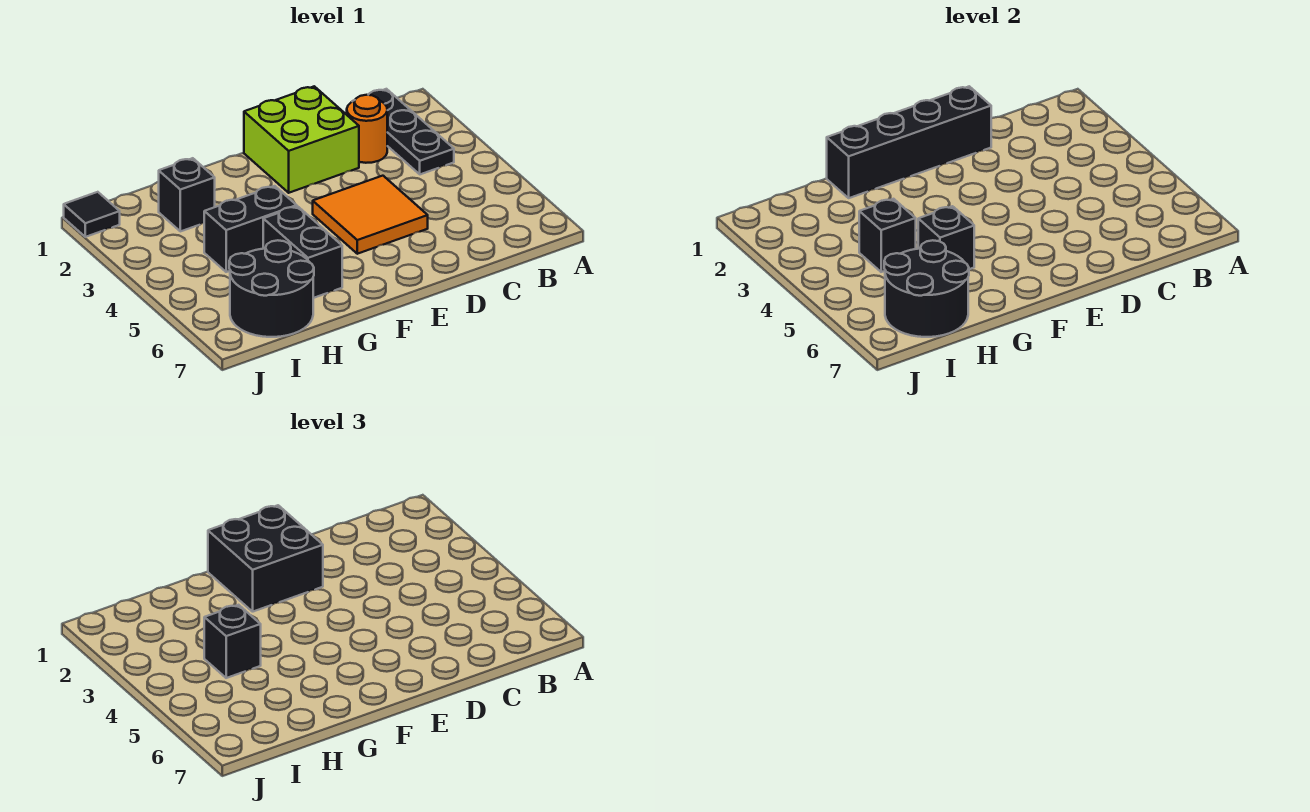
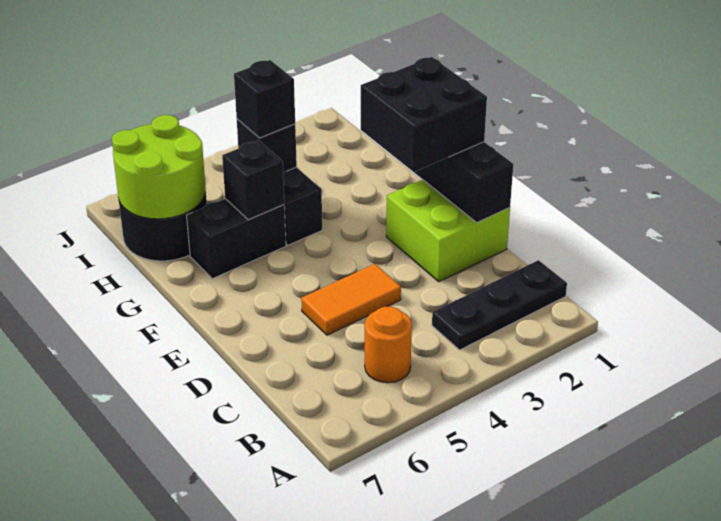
orange round brick C2 level 1 -> orange round brick B5 level 1
orange tile D4:E5 level 1 -> orange tile D4:D5 level 1
black brick H2 level 1 -> none
black round brick H6:I7 level 2 -> lime round brick H6:I7 level 2
black tile J1 level 1 -> none

